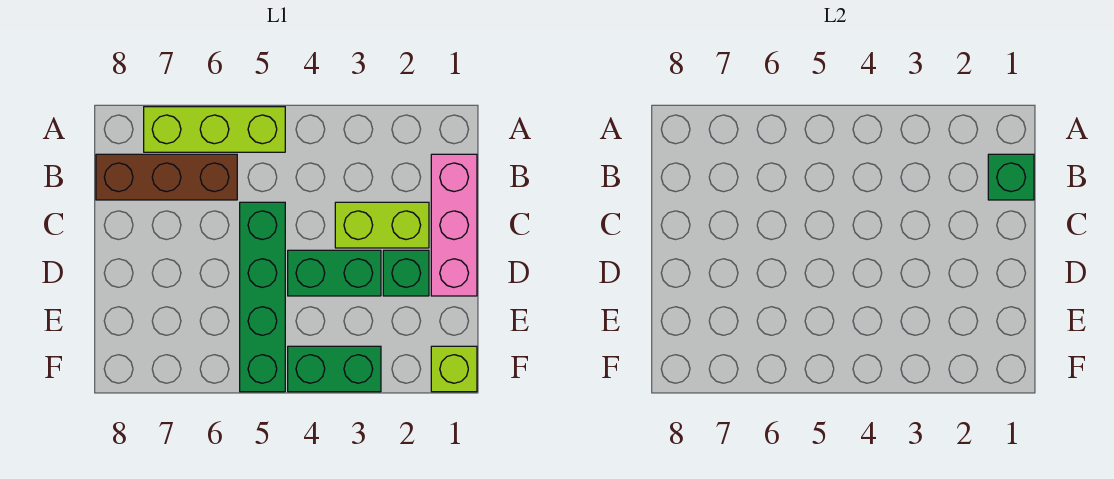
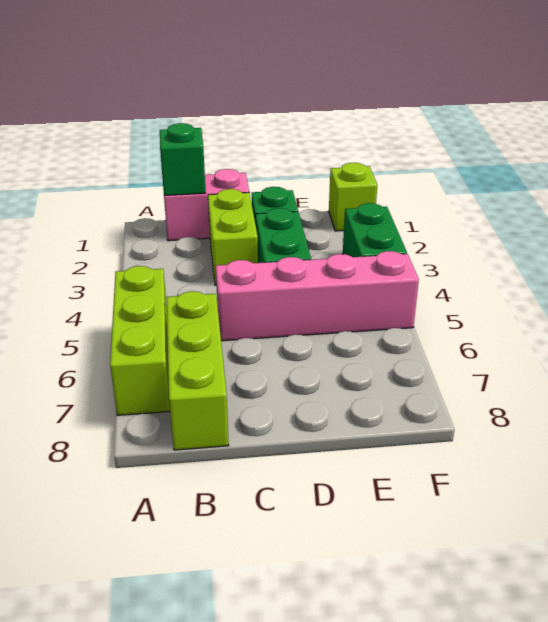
pink brick B1:D1 level 1 -> pink brick B1:C1 level 1
brown brick B6:B8 level 1 -> lime brick B6:B8 level 1
green brick C5:F5 level 1 -> pink brick C5:F5 level 1

